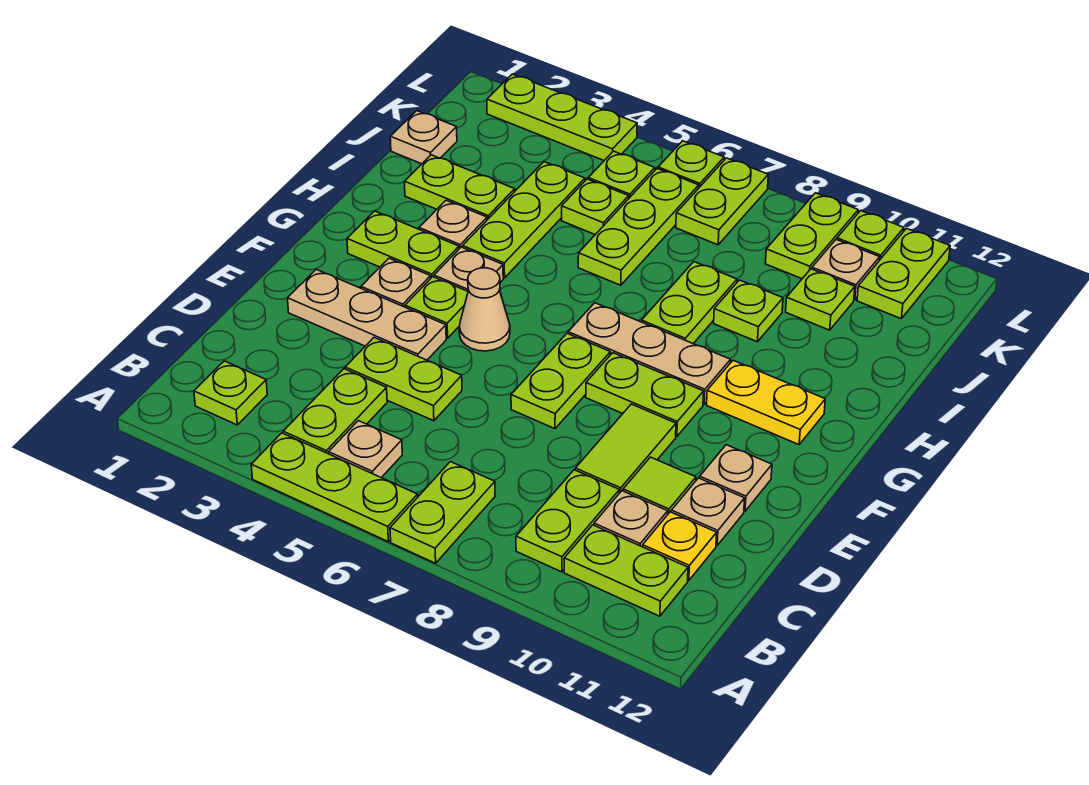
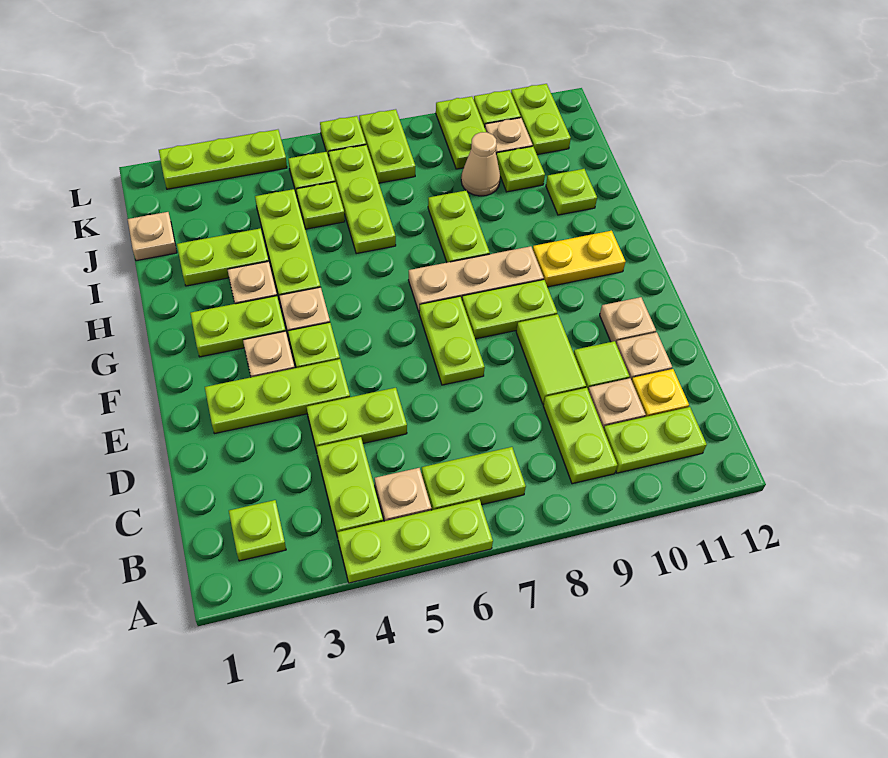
lime plate A7:B7 level 1 -> lime plate B6:B7 level 1
tan plate E2:E4 level 1 -> lime plate E2:E4 level 1
tan cone F5 level 1 -> tan cone J9 level 1
lime plate I9 level 1 -> lime plate I11 level 1

